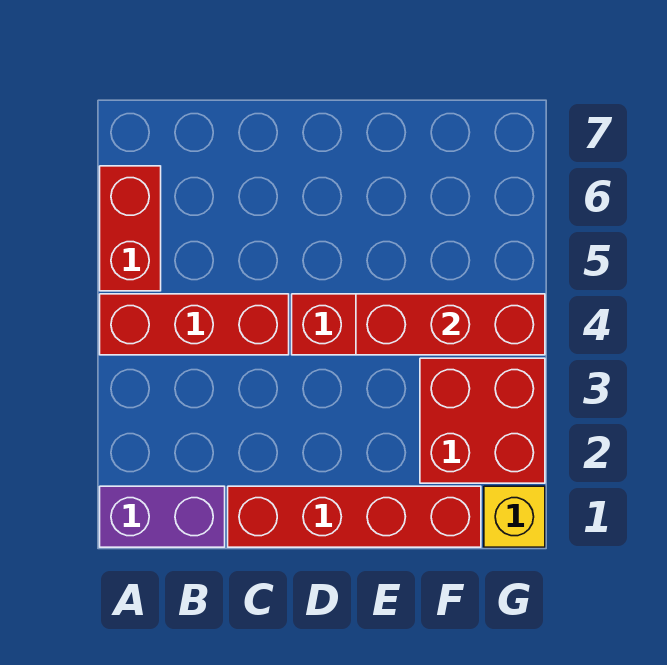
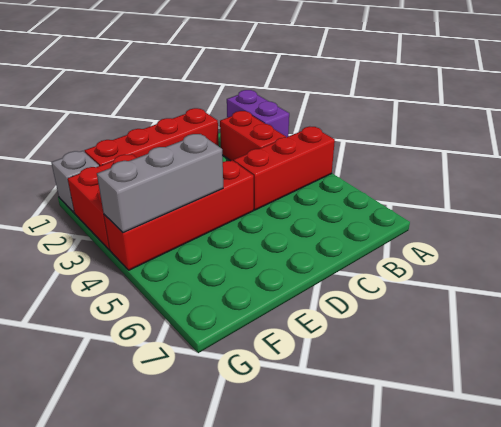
purple brick A1:B1 level 1 -> purple brick A1:A2 level 1
red brick A5:A6 level 1 -> red brick B2:B3 level 1
red brick E4:G4 level 2 -> grey brick E4:G4 level 2
yellow brick G1 level 1 -> grey brick G1 level 1

